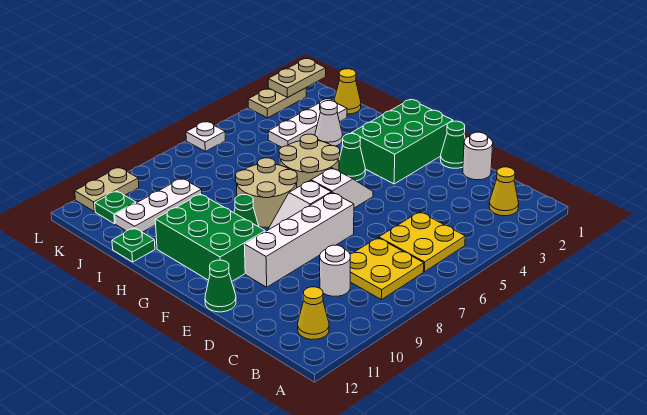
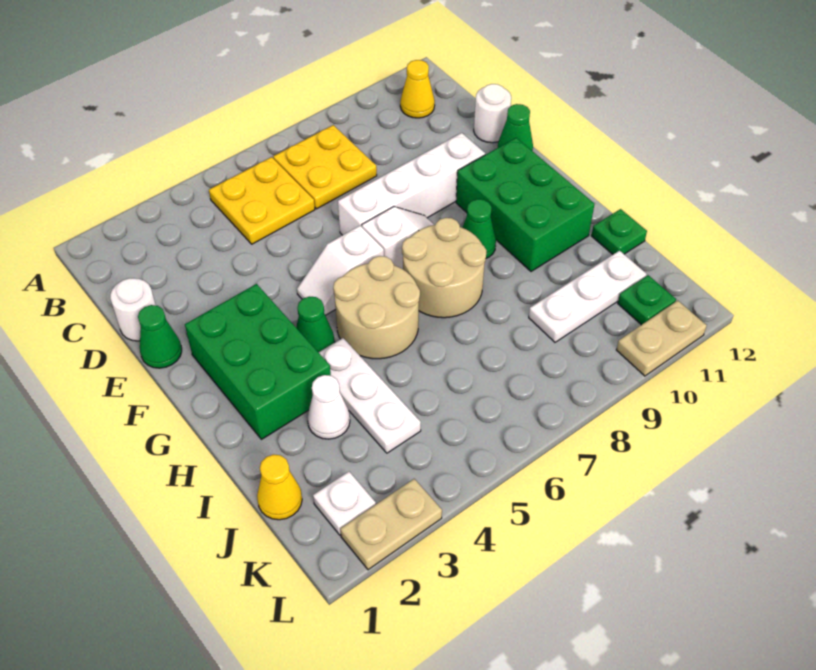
yellow cone B2 level 1 -> none
white round brick C9 level 1 -> white round brick D12 level 1
green brick F1:G3 level 1 -> green brick F2:H3 level 1
white plate J2:J4 level 1 -> white plate H4:J4 level 1
tan plate L1:L2 level 2 -> none
white plate L6 level 1 -> white plate K2 level 1

